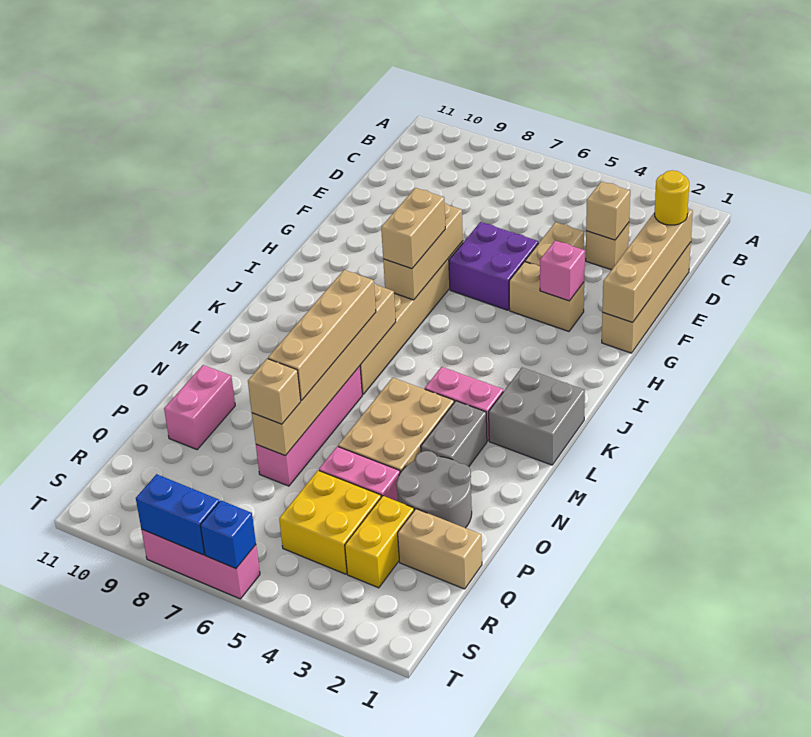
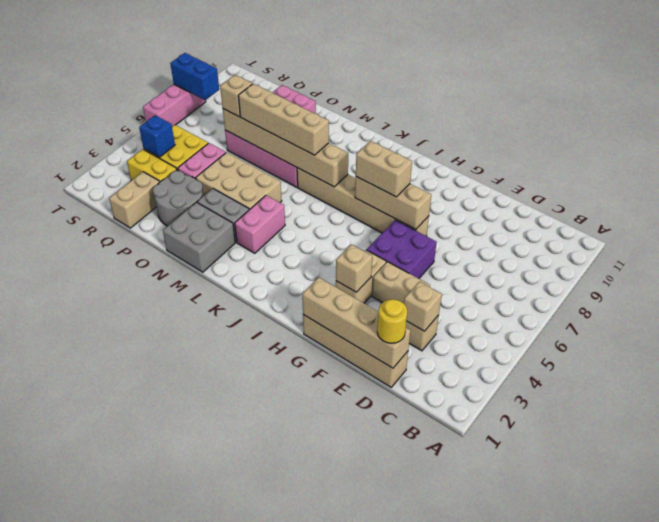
pink brick G3 level 2 -> tan brick G3 level 2
grey brick K1:L2 level 1 -> grey brick M1:N2 level 1
blue brick T6 level 2 -> blue brick R4 level 2
blue brick T7:T8 level 2 -> blue brick S8:T8 level 2

